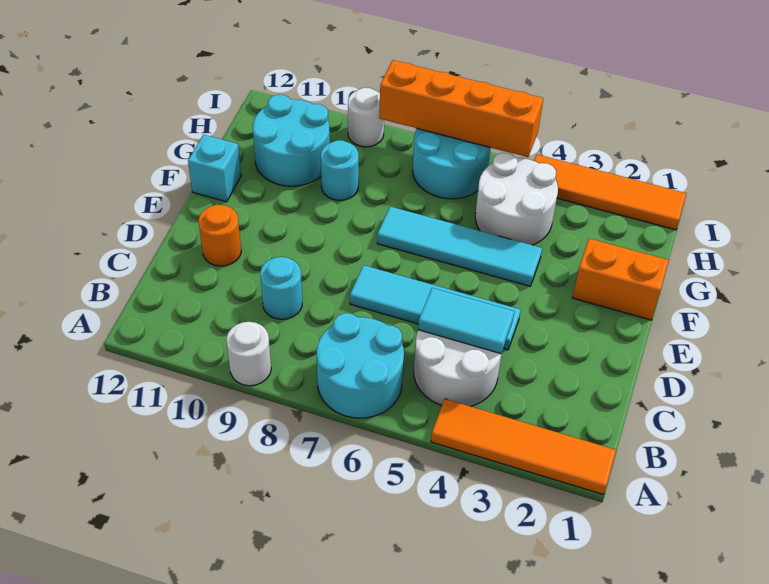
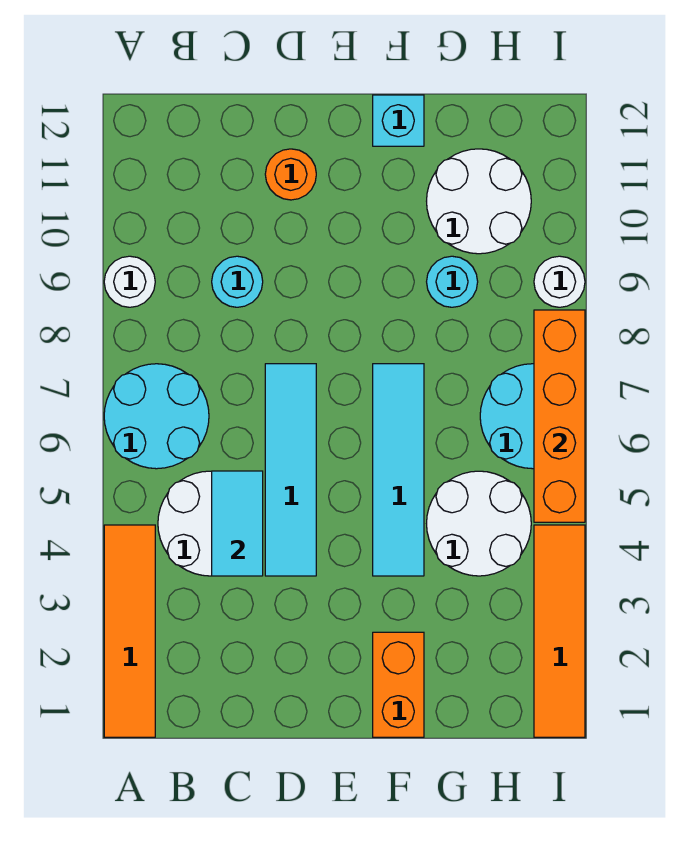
cyan round brick G10:H11 level 1 -> white round brick G10:H11 level 1

